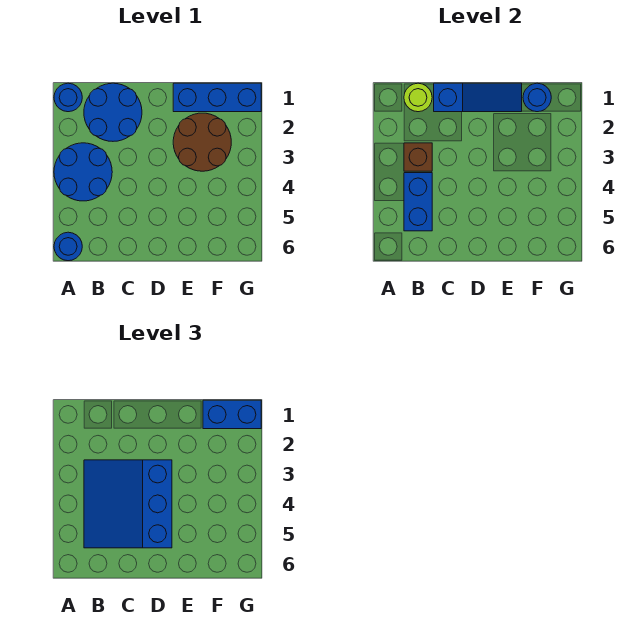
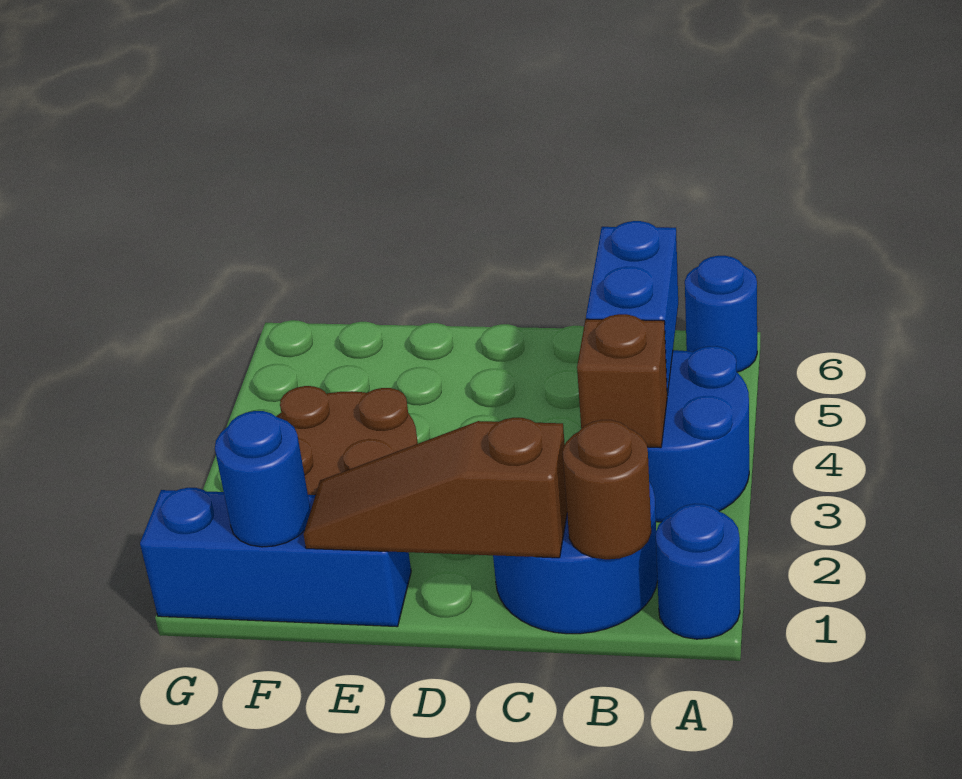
lime round brick B1 level 2 -> brown round brick B1 level 2
blue slope B3:D5 level 3 top D -> none
blue slope C1:E1 level 2 top C -> brown slope C1:E1 level 2 top C
blue brick F1:G1 level 3 -> none

